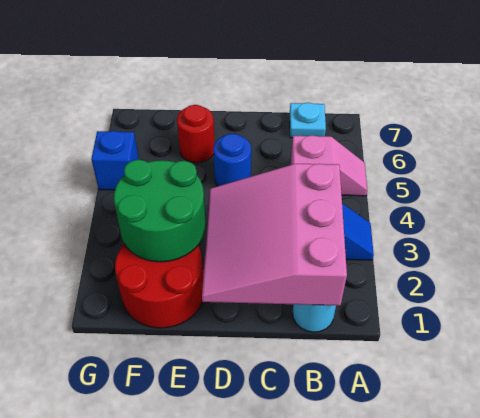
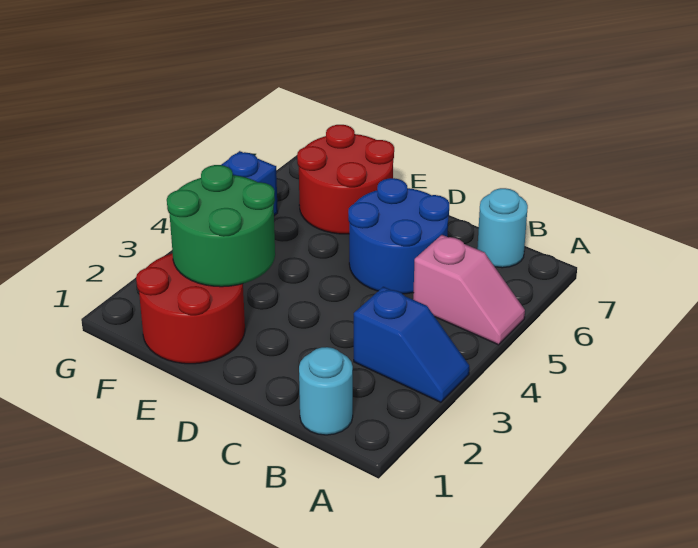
pink slope B1:D3 level 2 top B -> none
cyan plate B7 level 1 -> cyan round brick B7 level 1
blue round brick D5 level 1 -> blue round brick C5:D6 level 1
red round brick E6 level 1 -> red round brick E6:F7 level 1

